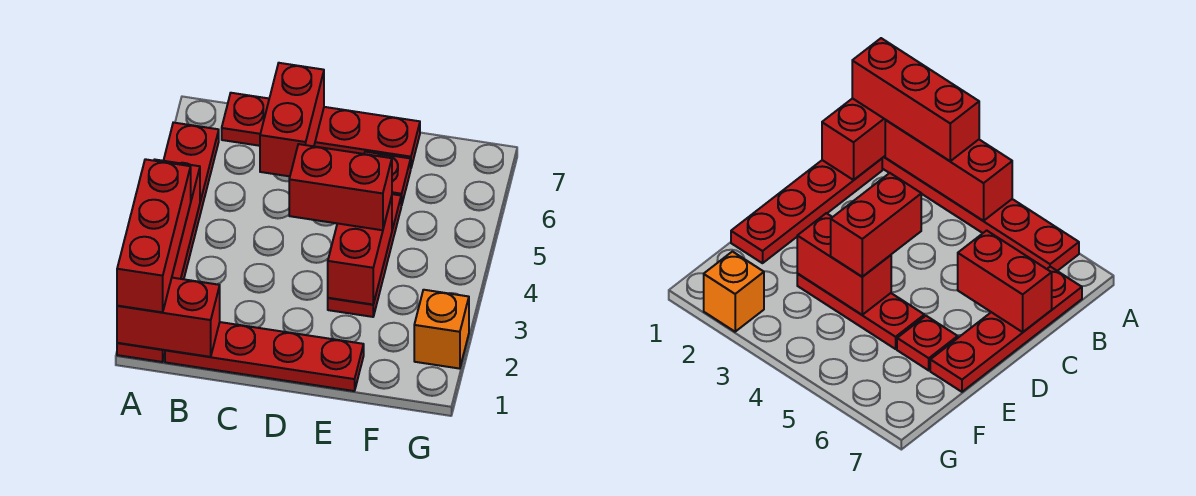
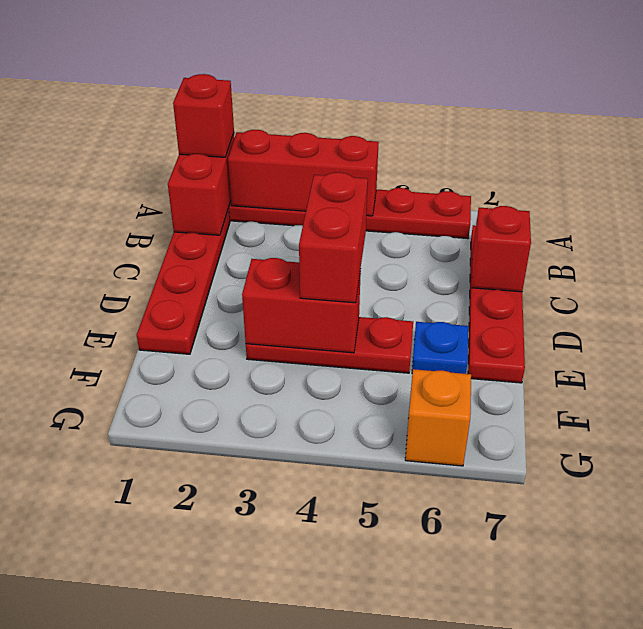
red brick A1:A3 level 3 -> red brick A1 level 3
red brick C6:C7 level 2 -> red brick C7 level 2
red plate E6 level 1 -> blue plate E6 level 1
orange brick G2 level 1 -> orange brick G6 level 1

